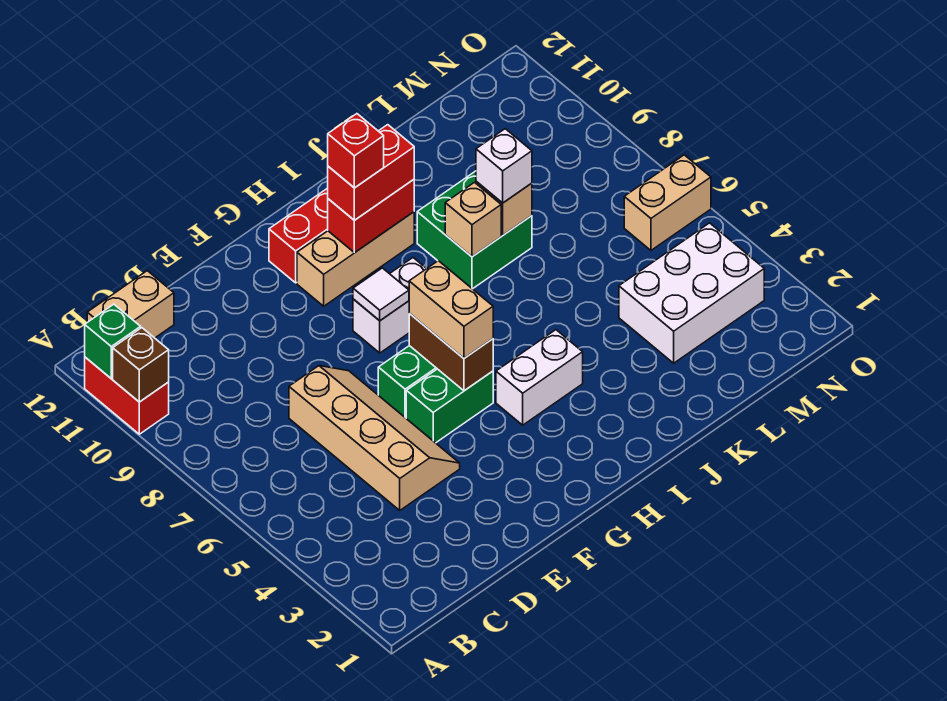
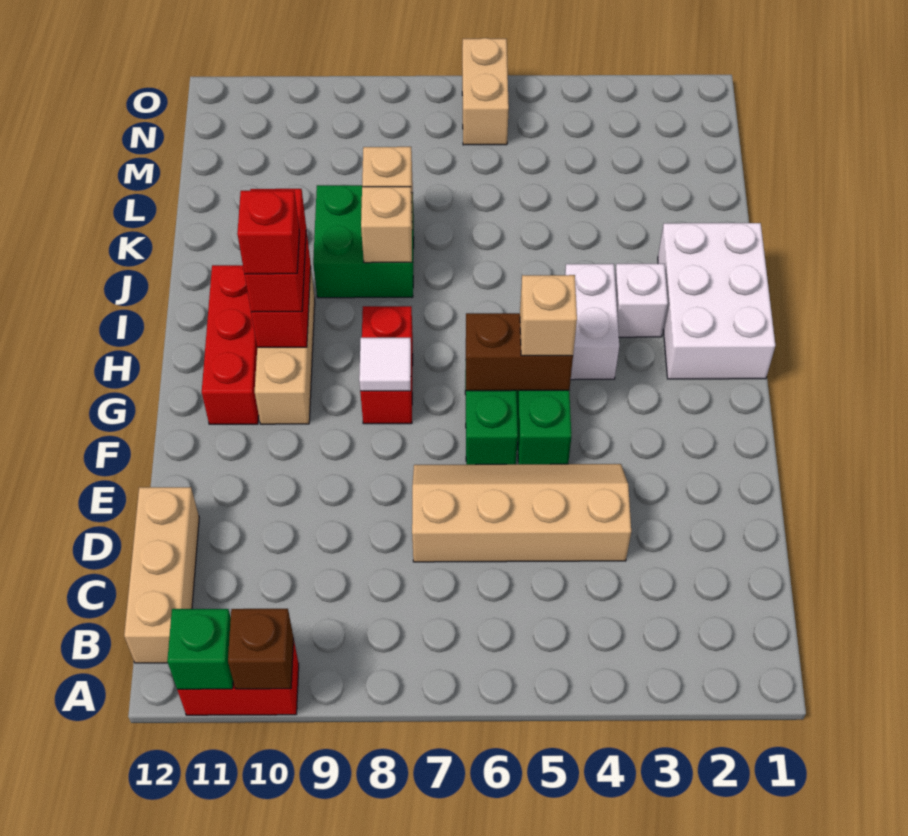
tan brick B12:C12 level 1 -> tan brick B12:D12 level 1
tan brick G5:G6 level 3 -> tan brick G5 level 3
white brick G8:H8 level 1 -> red brick G8:H8 level 1
white brick K8 level 3 -> white brick I3 level 1
white brick L3:N4 level 1 -> white brick H1:J2 level 1

